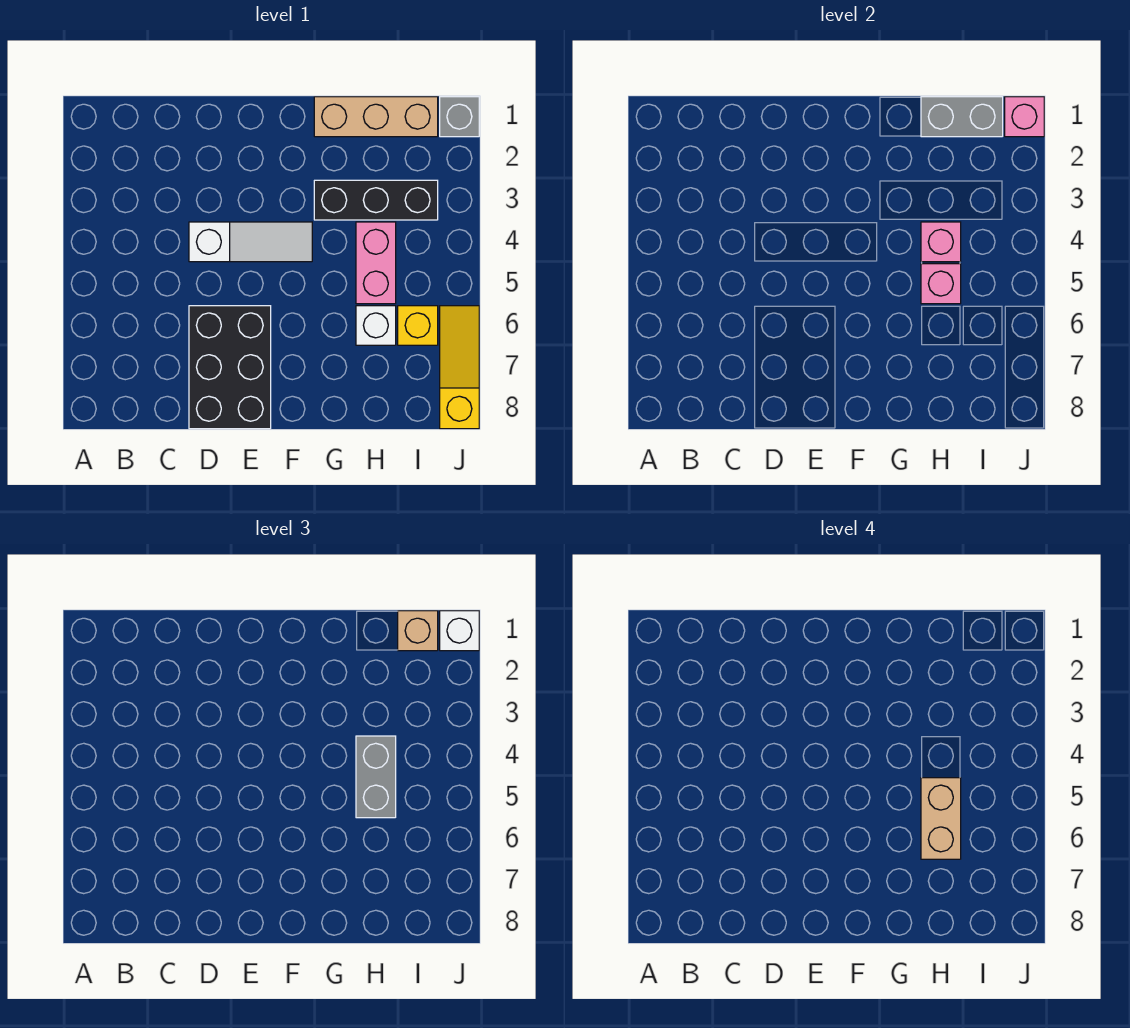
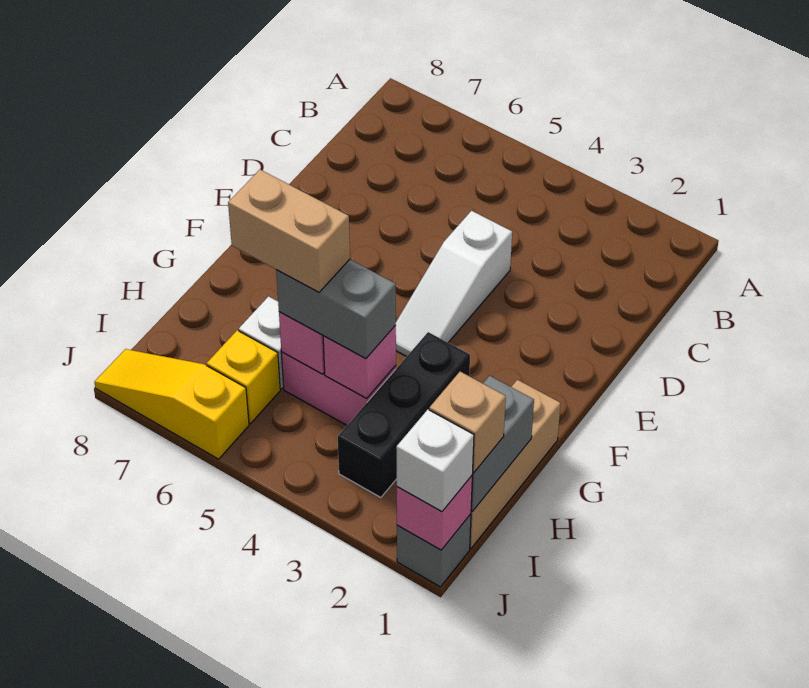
black brick D6:E8 level 1 -> none
yellow slope J6:J8 level 1 top 8 -> yellow slope J6:J8 level 1 top 6

